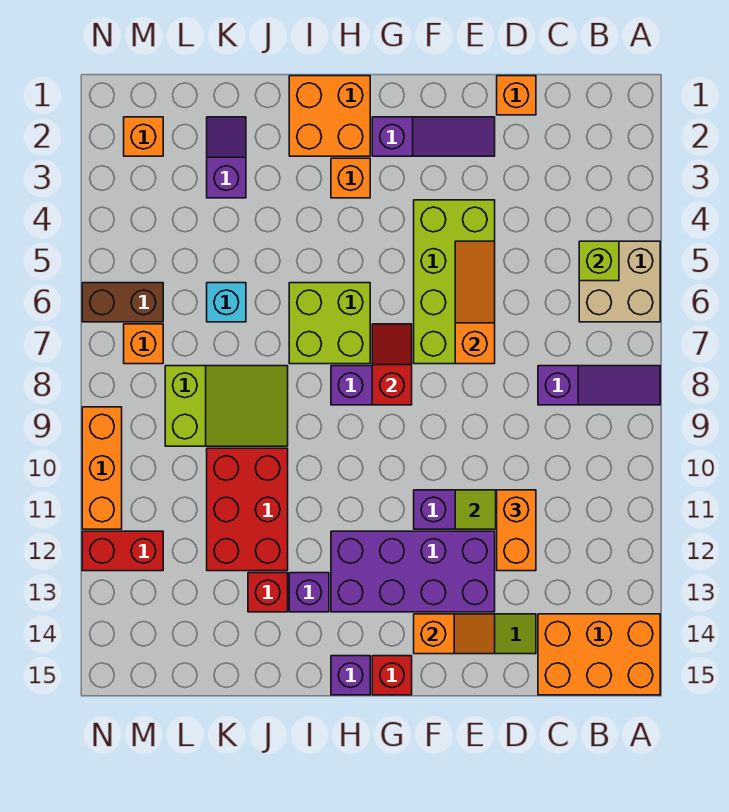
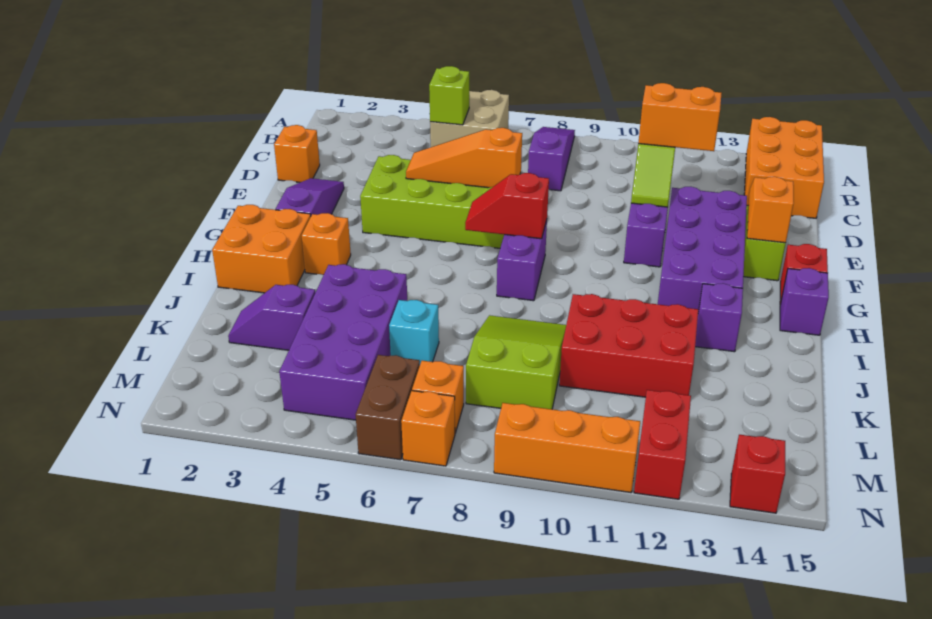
lime brick H6:I7 level 1 -> none
none -> purple brick J4:M5 level 1
red brick J13 level 1 -> red brick N14 level 1
orange brick M2 level 1 -> orange brick N7 level 1

